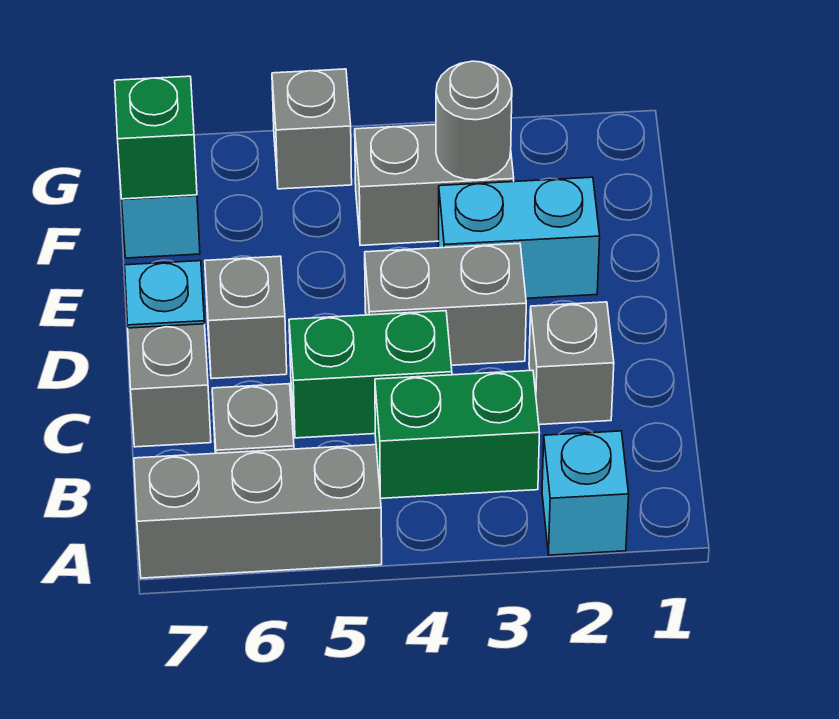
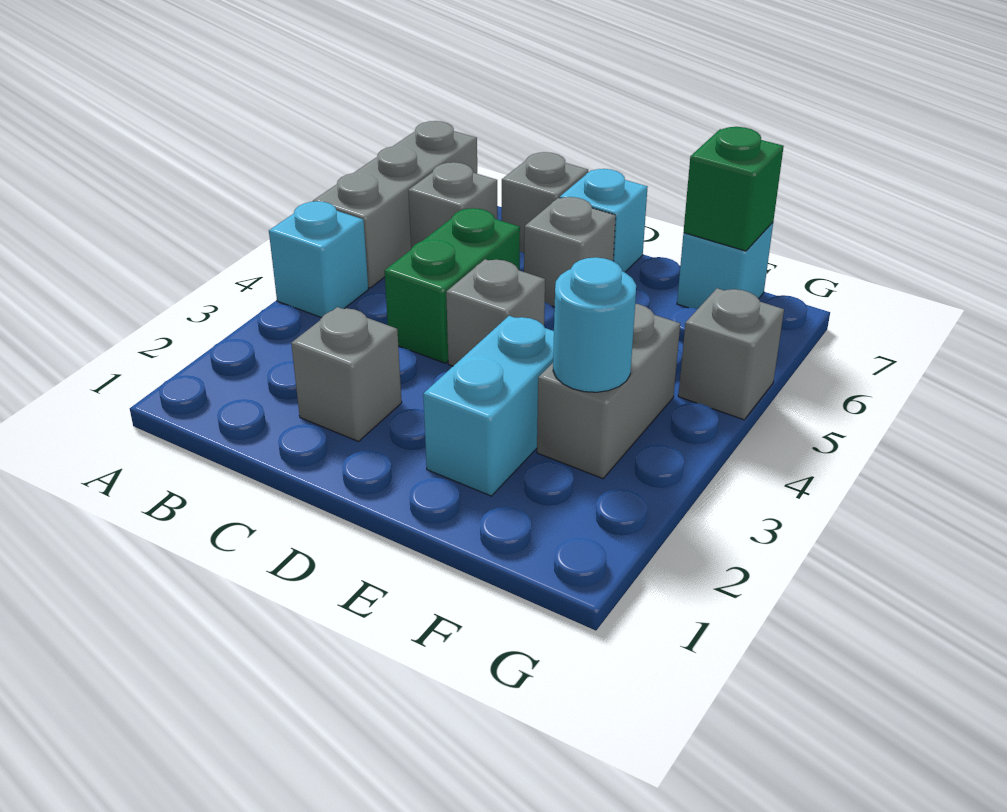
cyan brick A2 level 1 -> cyan brick A4 level 1
green brick B3:B4 level 1 -> none
grey brick D3:D4 level 1 -> grey brick D4 level 1
grey round brick F3 level 2 -> cyan round brick F3 level 2

